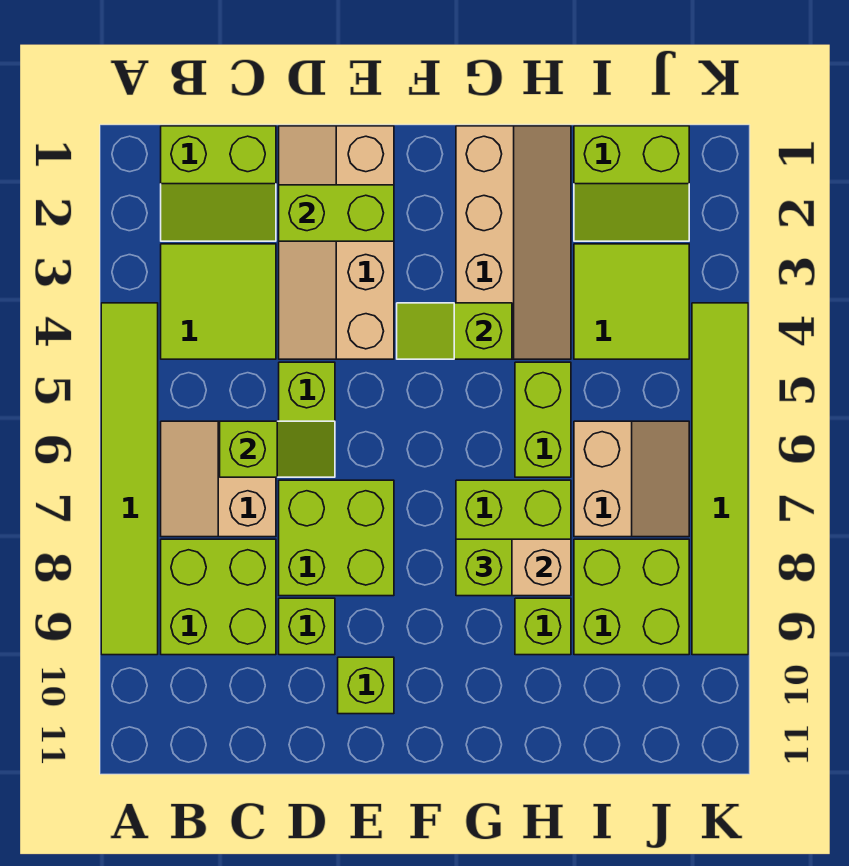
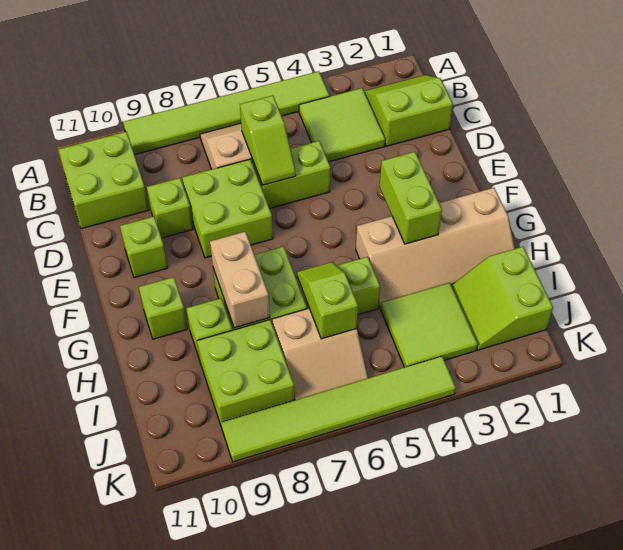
lime slope B1:C2 level 1 top 1 -> lime slope B1:C2 level 1 top C
lime brick B8:C9 level 1 -> lime brick B10:C11 level 1
tan slope D1:E4 level 1 top E -> none
lime brick D2:E2 level 2 -> lime brick F3:G3 level 2
lime slope F4:G4 level 2 top G -> lime slope H6:I6 level 2 top I
lime brick G8 level 3 -> lime brick G10 level 1

